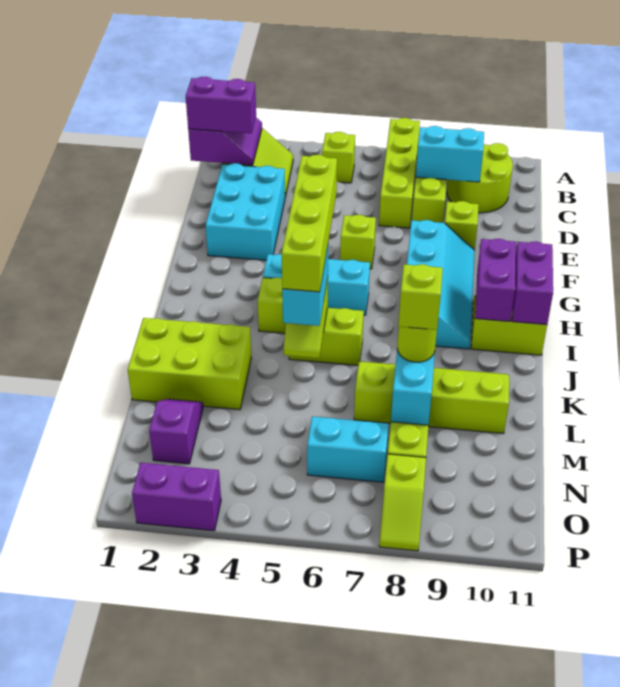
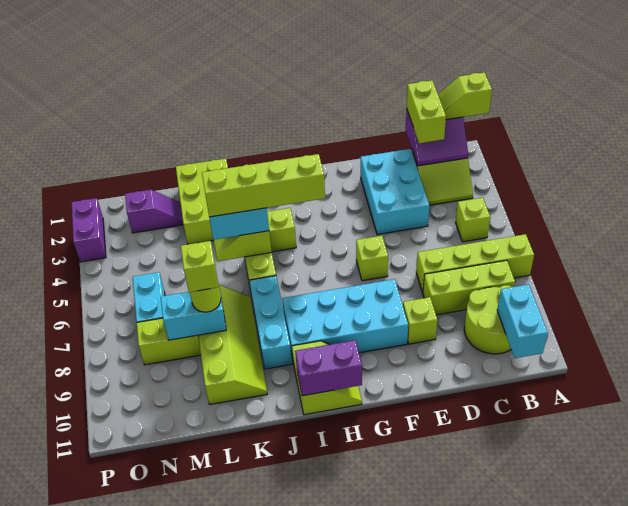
purple brick C1:C2 level 3 -> lime brick C1:C2 level 3
cyan brick C8:C9 level 2 -> cyan brick B10:B11 level 2
cyan brick D2:F3 level 1 -> cyan brick D2:E4 level 1
cyan slope F8:I9 level 1 top 8 -> cyan brick F8:I9 level 1
cyan brick H4:H6 level 1 -> cyan brick J7:J9 level 1
purple brick H10:I10 level 2 -> none
lime slope O8:P8 level 1 top O -> lime slope A1:B1 level 3 top A

